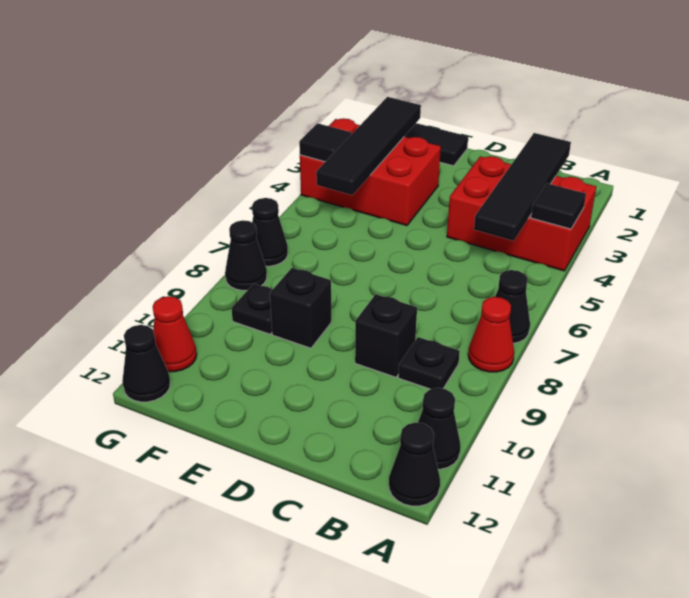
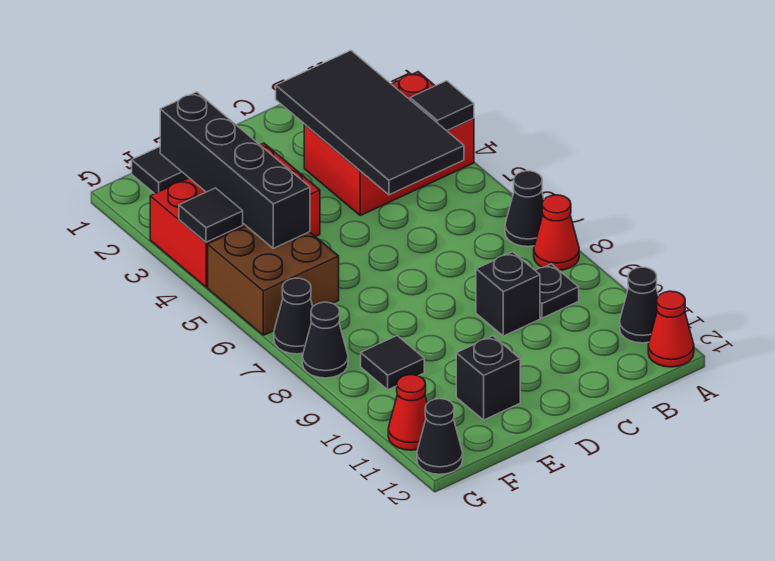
black cone A12 level 1 -> red cone A12 level 1
black tile B2:B5 level 2 -> black tile B2:C5 level 2
black brick E9 level 1 -> black brick E11 level 1
black tile F2:F5 level 2 -> black brick F2:F5 level 2
none -> brown brick F5:G6 level 1
black plate F9 level 1 -> black tile F9 level 1

